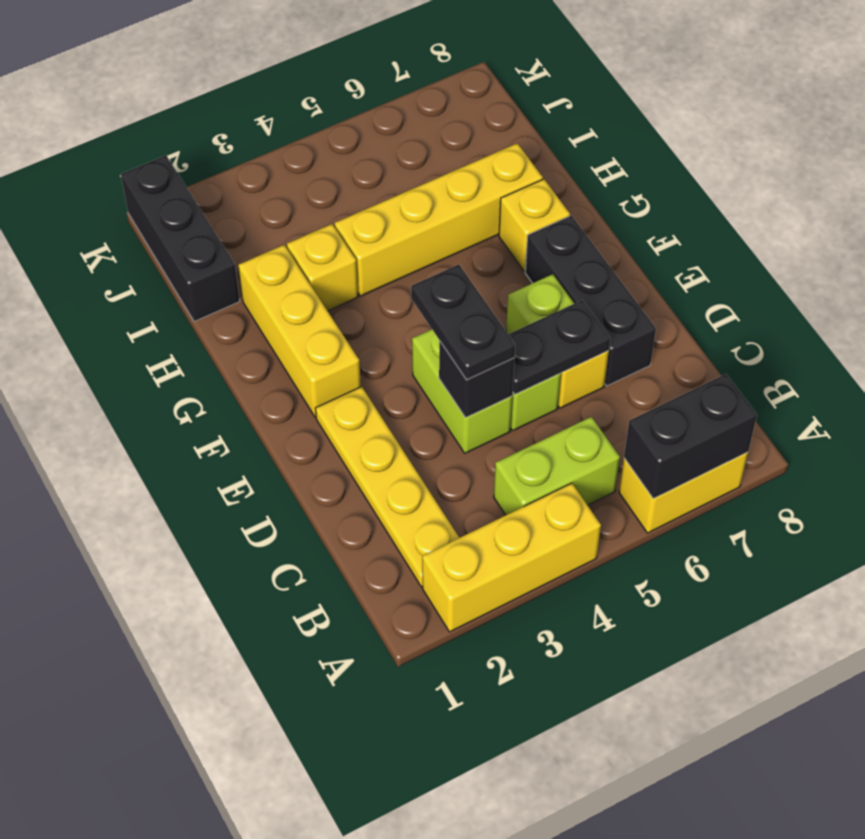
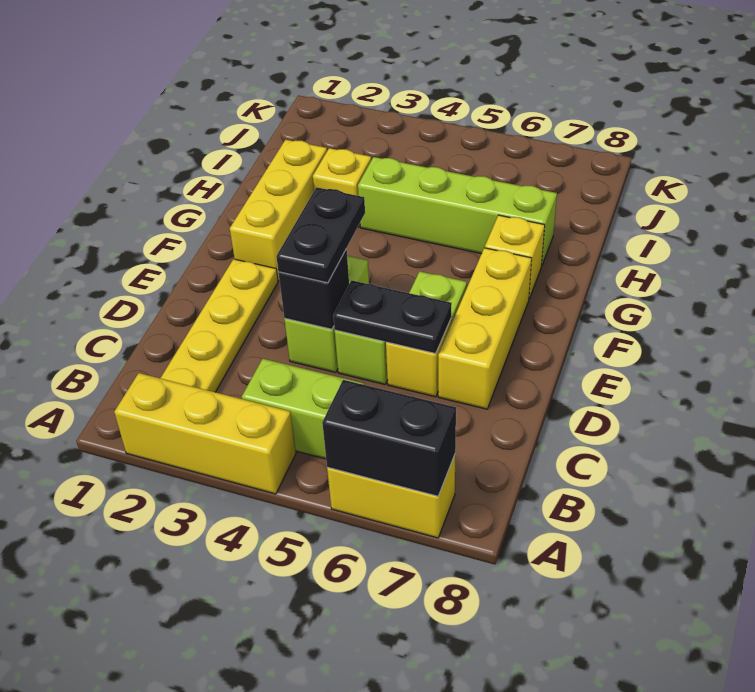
black brick D7:F7 level 1 -> yellow brick D7:F7 level 1
yellow brick H4:H7 level 1 -> lime brick H4:H7 level 1
black brick I1:K1 level 1 -> none

